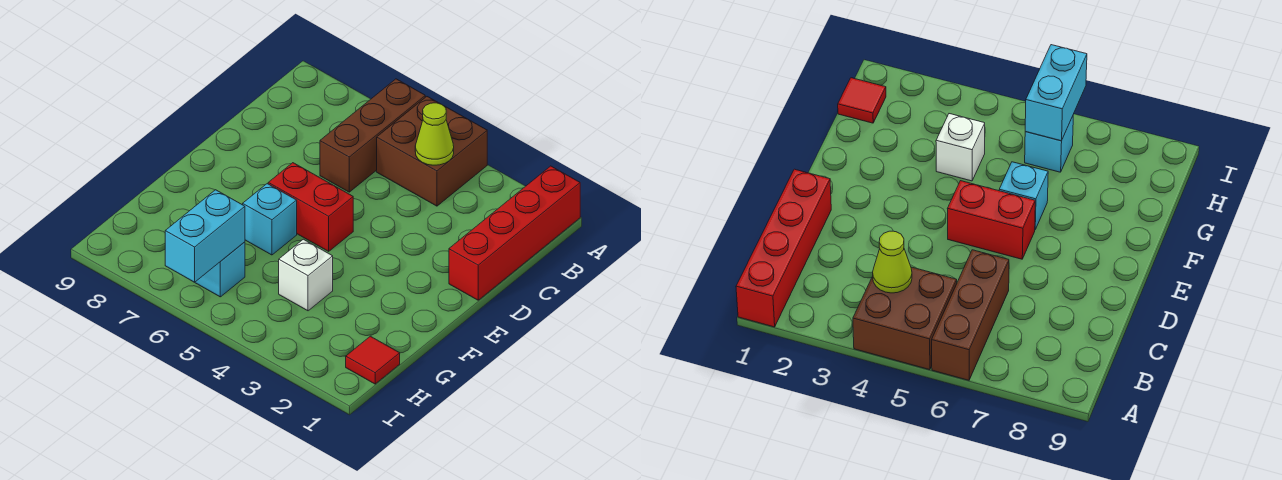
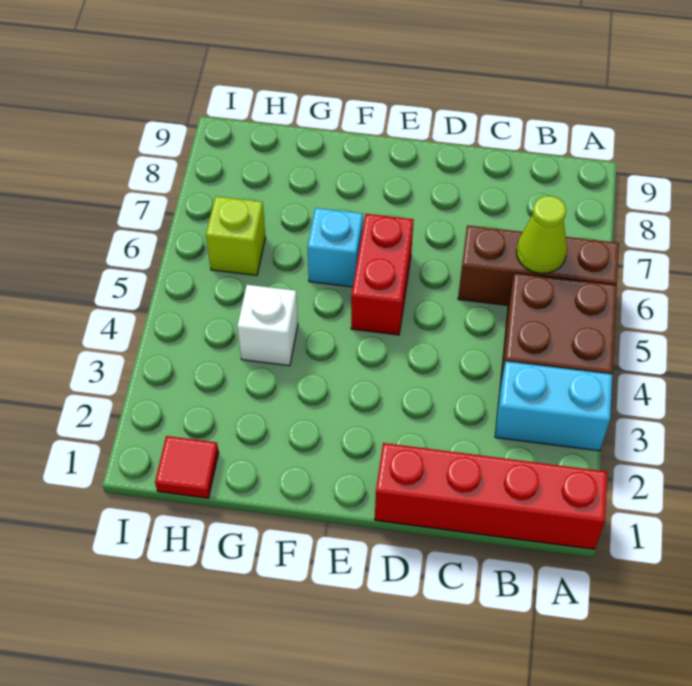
lime cone B4 level 2 -> lime cone B6 level 2
cyan brick H6 level 1 -> lime brick H6 level 1
cyan brick H6:I6 level 2 -> cyan brick A3:B3 level 1

